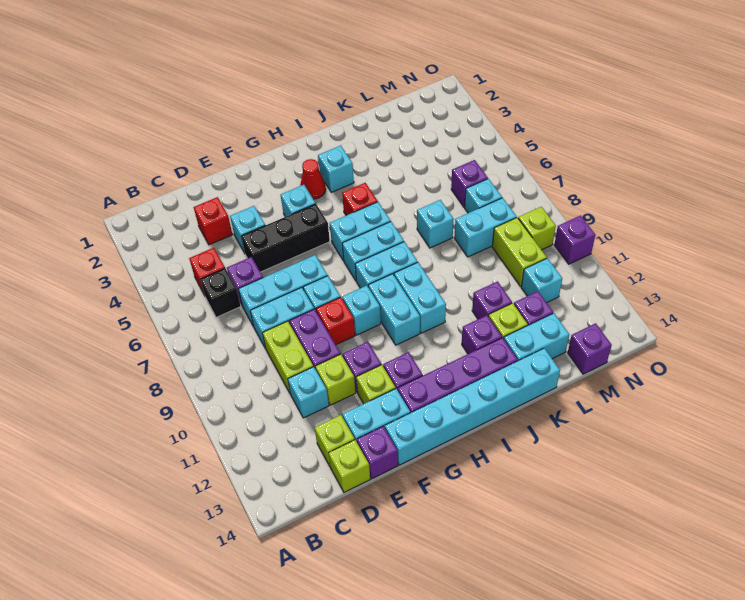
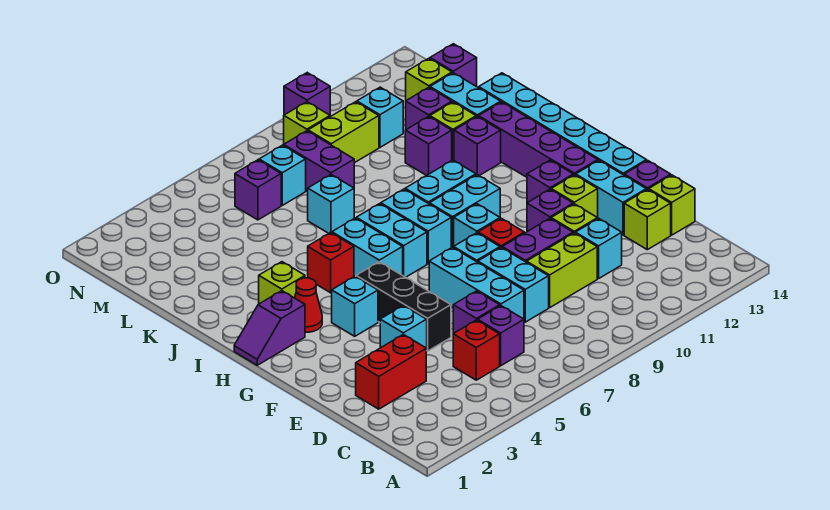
black brick C6 level 1 -> purple brick C6 level 1
red brick D3 level 1 -> red brick D2:D3 level 1
none -> purple slope H1:H2 level 1 top 2
cyan brick I3 level 1 -> lime brick I3 level 1
cyan brick L8:M8 level 1 -> purple brick L8:M8 level 1
none -> lime brick M13 level 1

